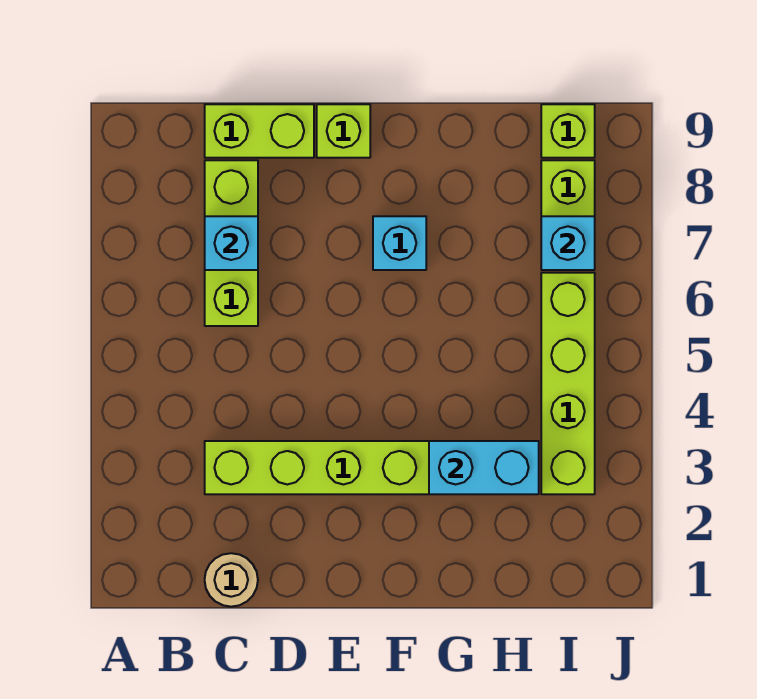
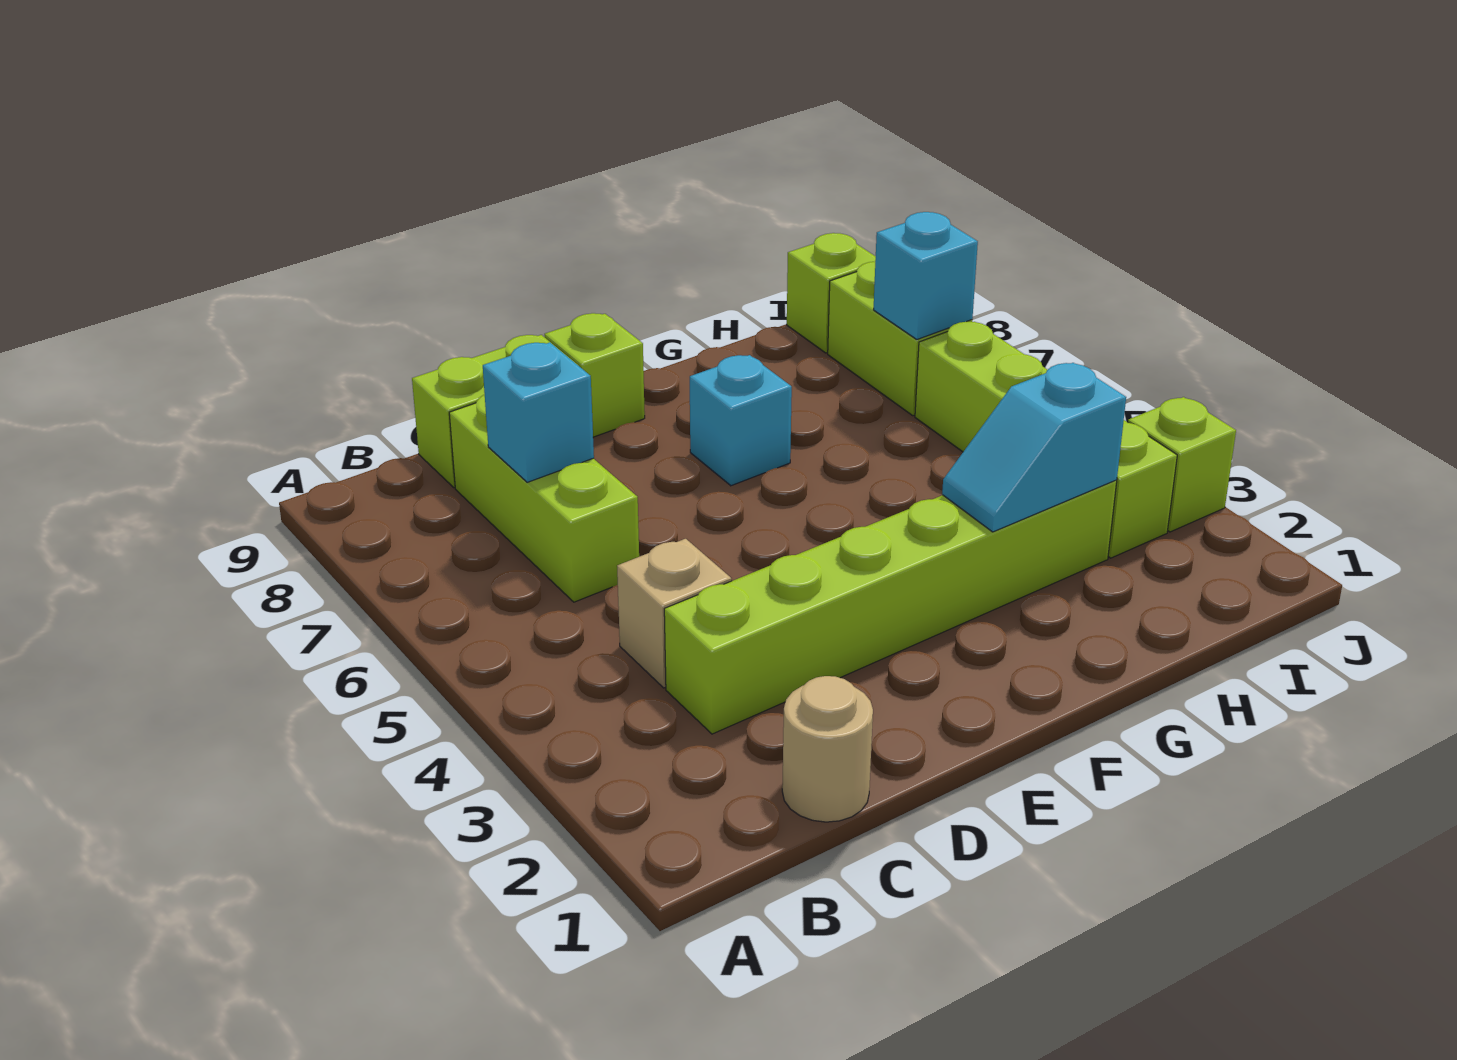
none -> tan brick C4 level 1
cyan brick G3:H3 level 2 -> cyan slope G3:H3 level 2 top H
none -> lime brick J3 level 1

